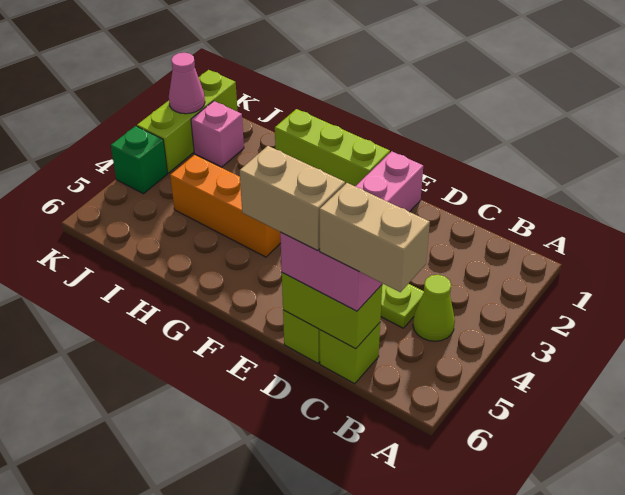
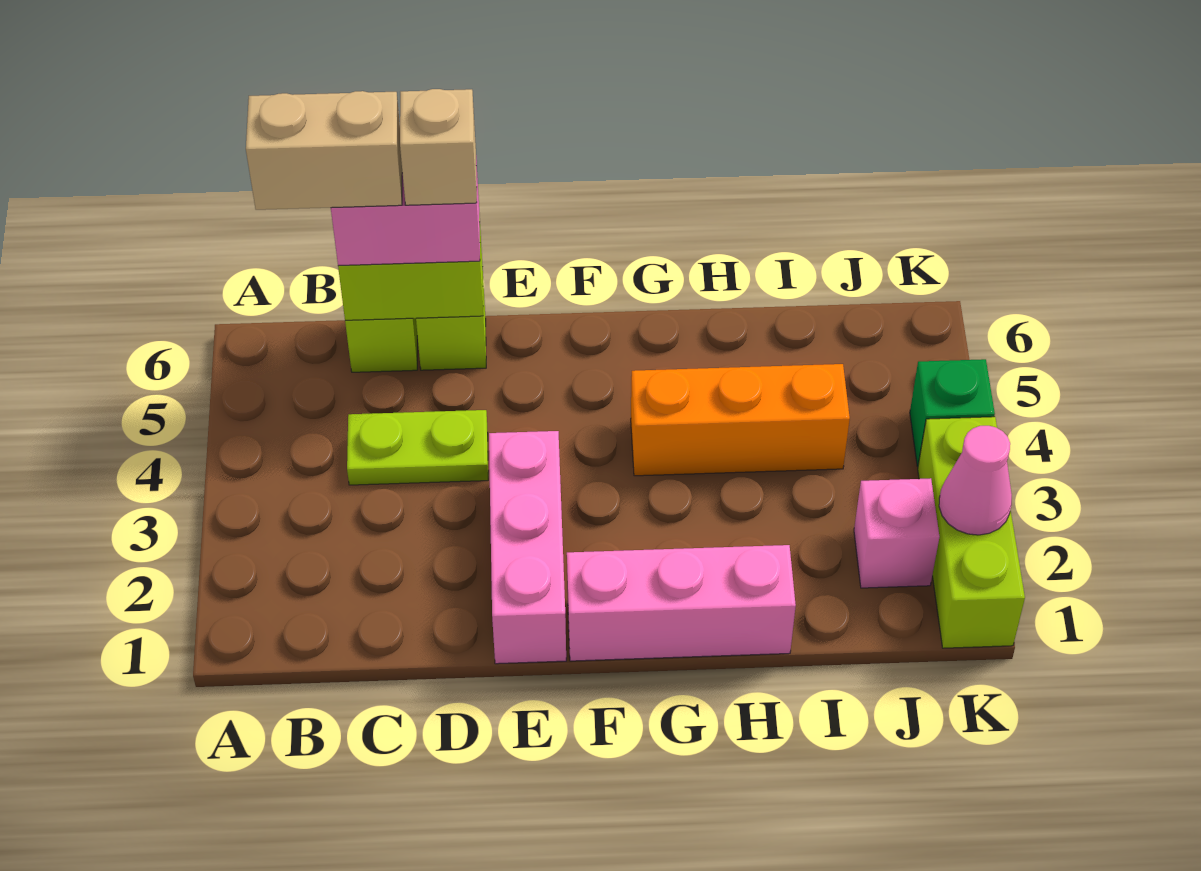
lime cone B4 level 1 -> none
tan brick D6:E6 level 4 -> tan brick D6 level 4
lime brick F1:H1 level 1 -> pink brick F1:H1 level 1

